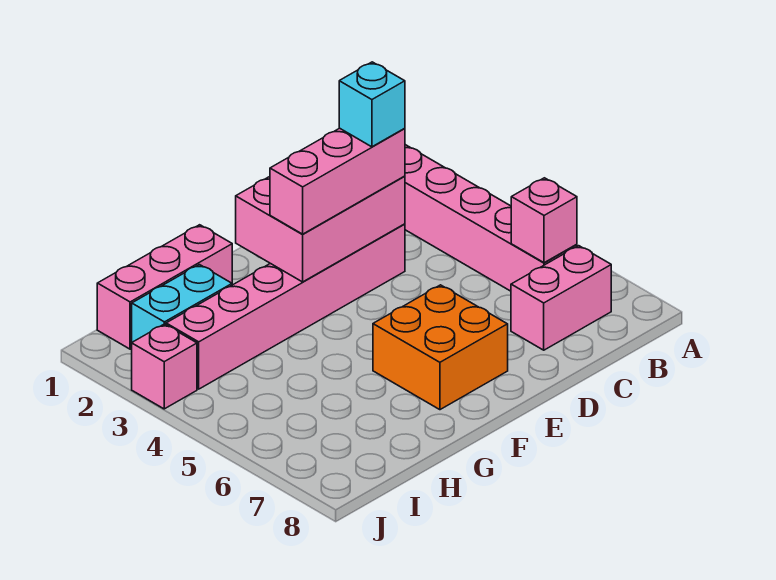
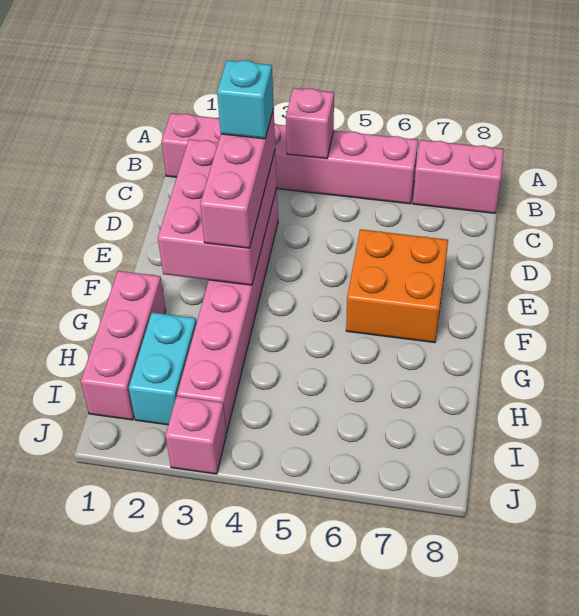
pink brick B6 level 2 -> pink brick B4 level 2
pink brick B7:C7 level 1 -> pink brick B7:B8 level 1

